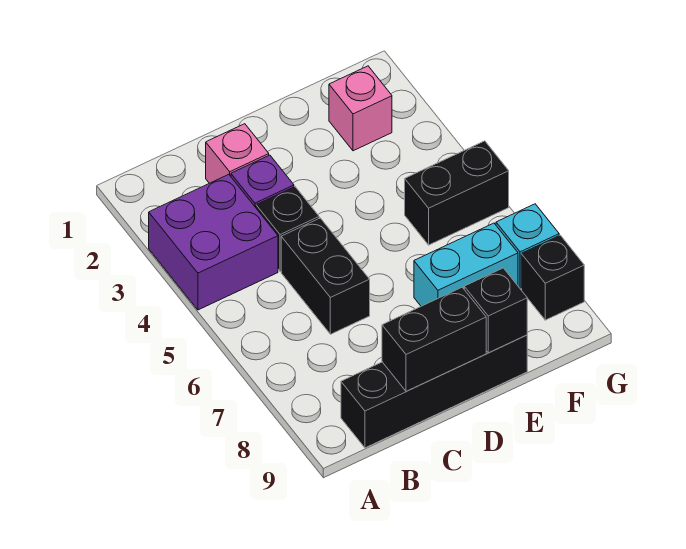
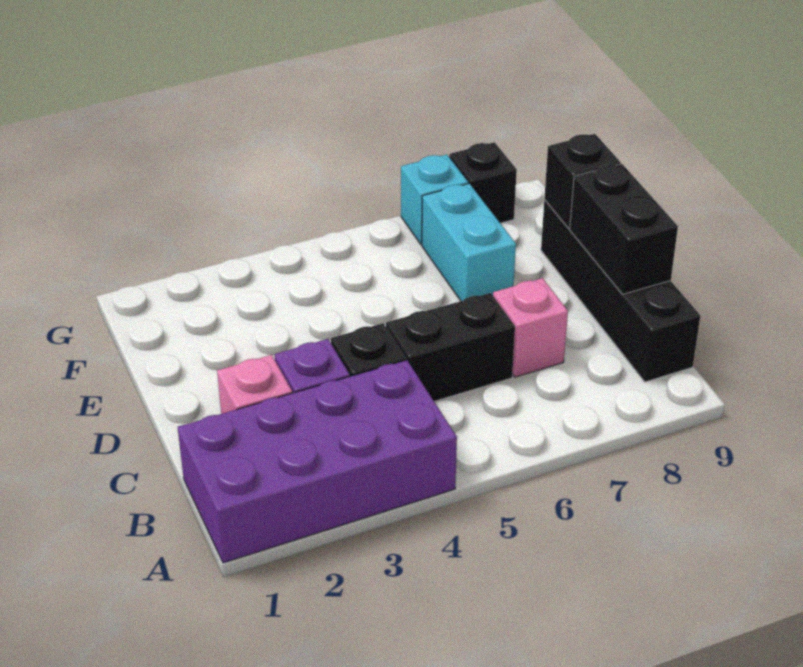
purple brick A3:B4 level 1 -> purple brick A1:B4 level 1
pink brick F2 level 1 -> pink brick C7 level 1
black brick F5:G5 level 1 -> none

